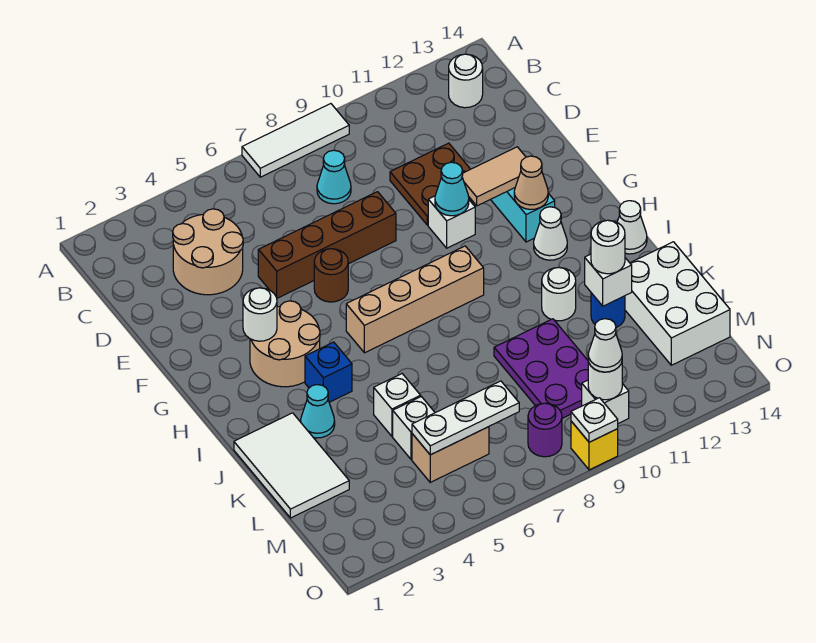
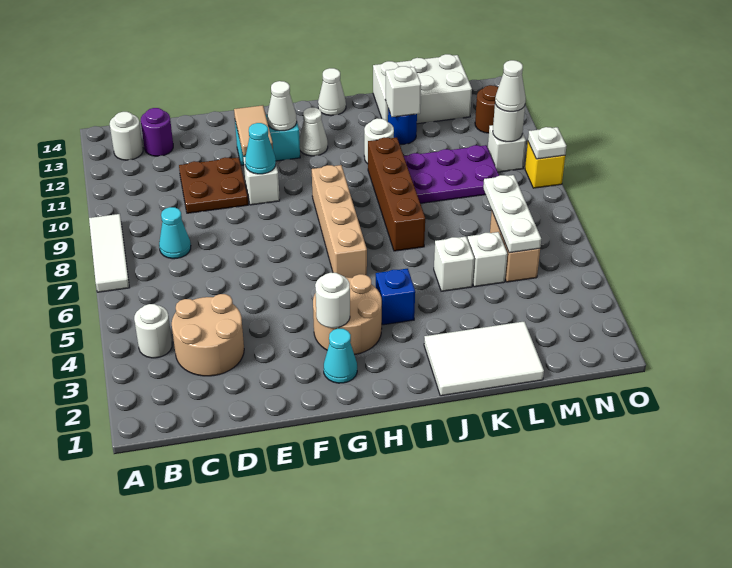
brown brick E5:E8 level 1 -> brown brick J7:J10 level 1
brown round brick F6 level 1 -> brown round brick N12 level 1
tan cone G12 level 2 -> white cone G12 level 2
cyan cone J3 level 1 -> cyan cone G2 level 1
white round brick K12 level 3 -> white round brick B4 level 1
purple round brick N8 level 1 -> purple round brick C13 level 1

